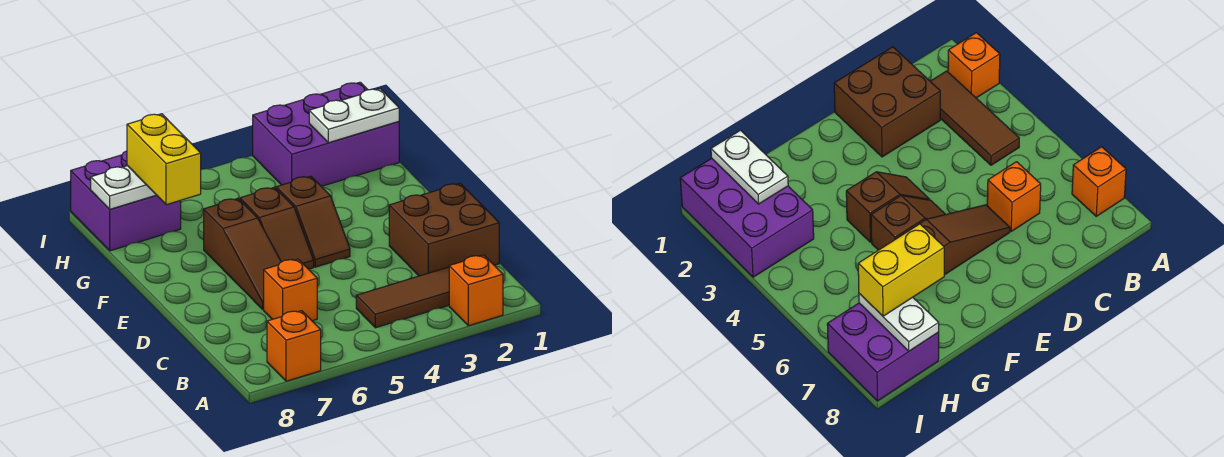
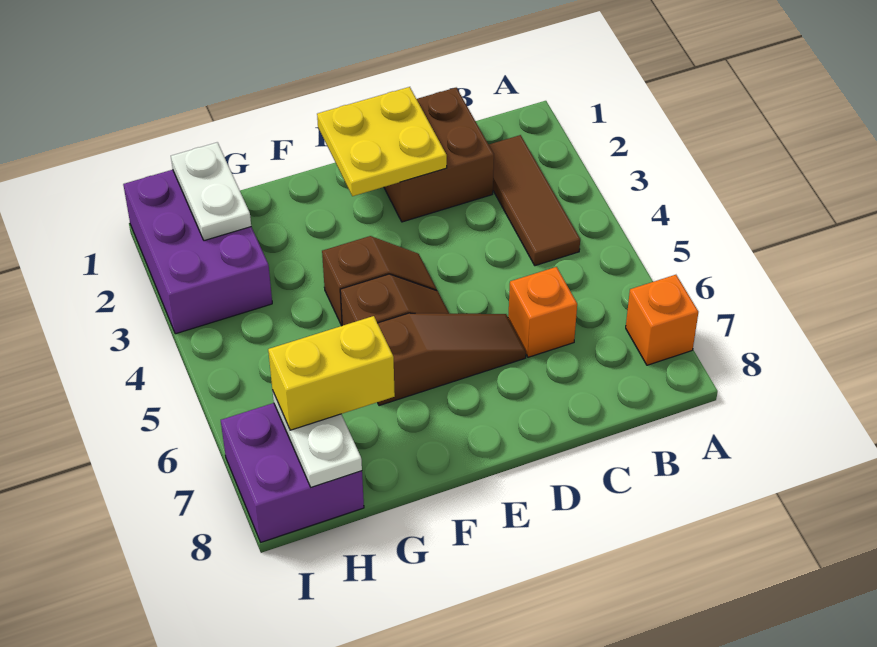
orange brick A2 level 1 -> none
none -> yellow plate D1:E2 level 2

